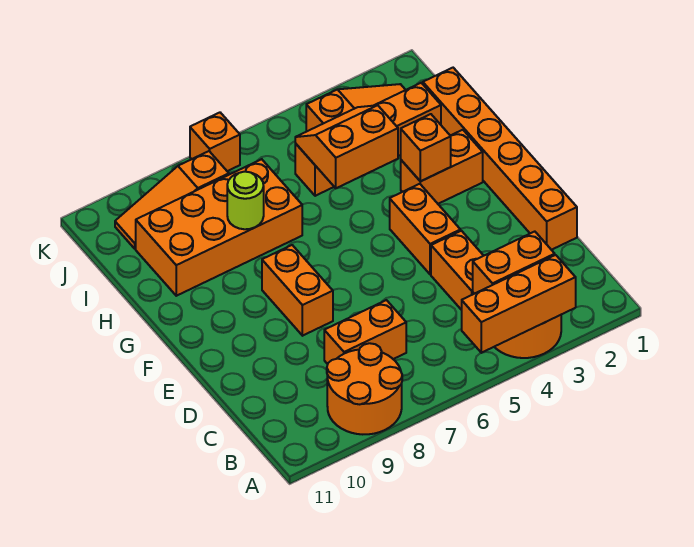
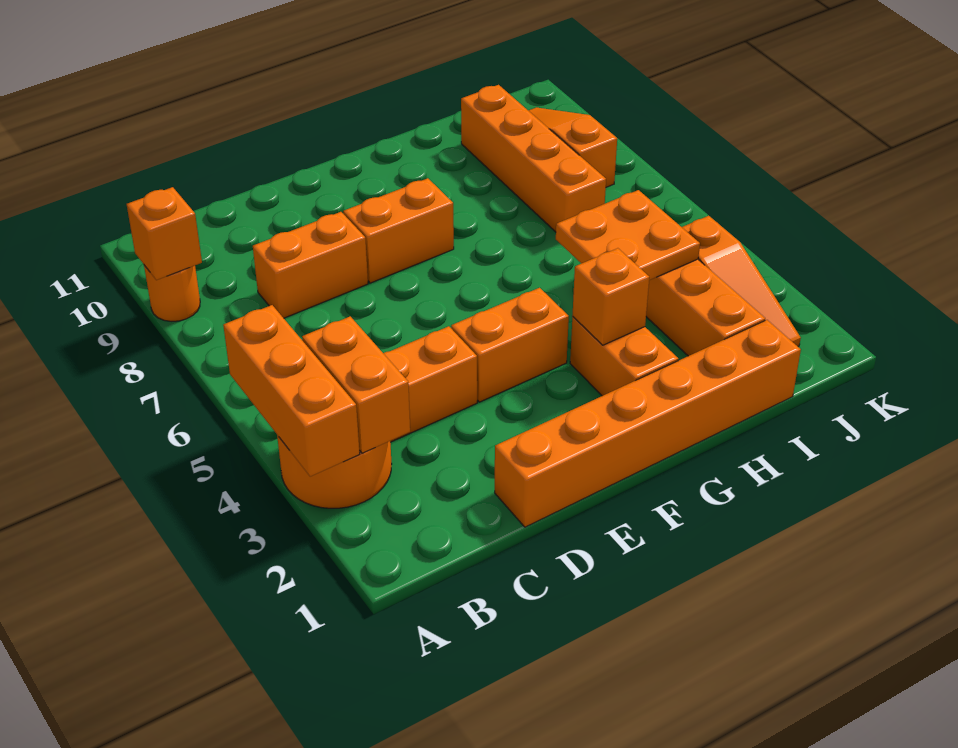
orange round brick A8:B9 level 1 -> orange round brick A9 level 1
orange brick C7:C8 level 1 -> orange brick C8:D8 level 1
orange slope H4:I5 level 2 top H -> orange plate H4:I5 level 2
orange brick H7:I10 level 1 -> orange brick I7:I10 level 1
lime round brick H8 level 2 -> none
orange brick K7 level 1 -> orange brick A9 level 2

